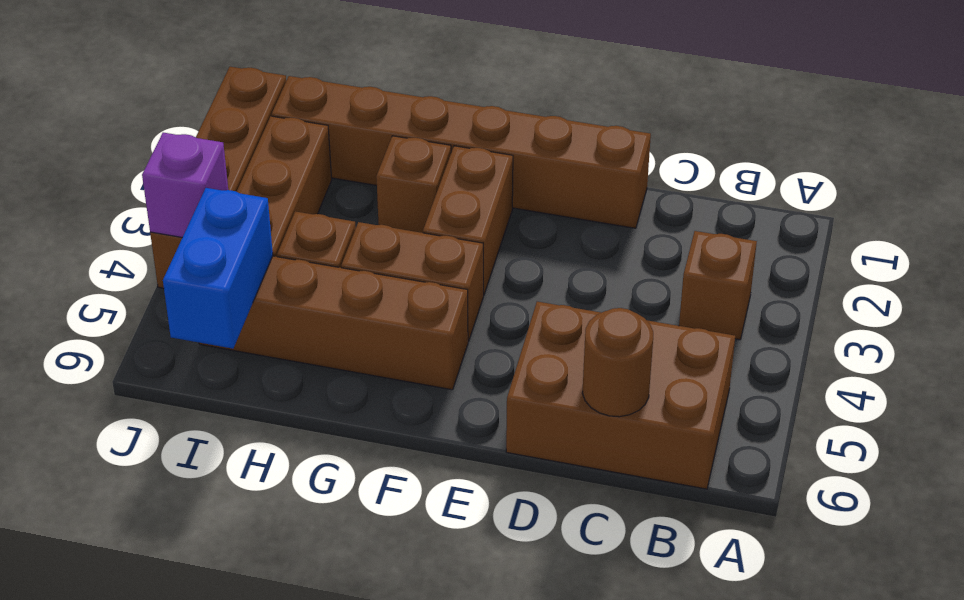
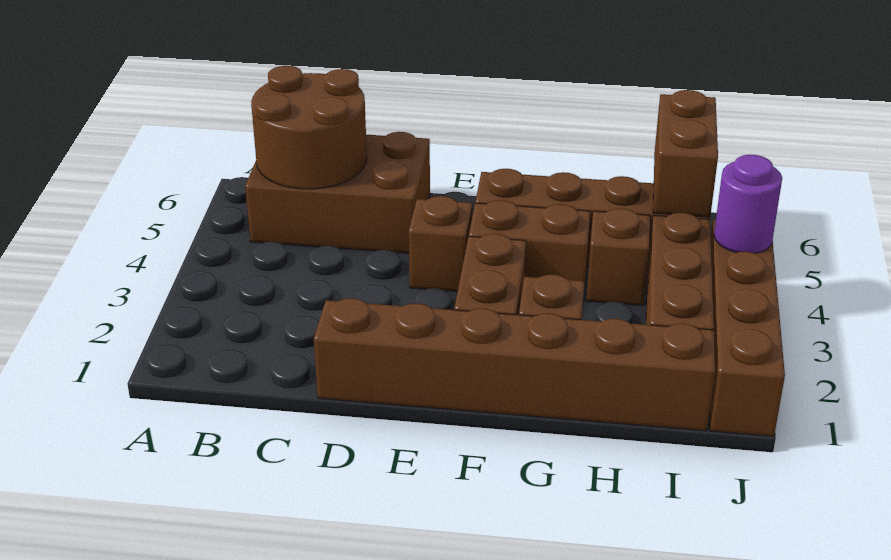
brown brick B3 level 1 -> brown brick E4 level 1
brown round brick C6 level 2 -> brown round brick B5:C6 level 2
blue brick I5:I6 level 2 -> brown brick I5:I6 level 2
purple brick J4 level 2 -> purple round brick J4 level 2

